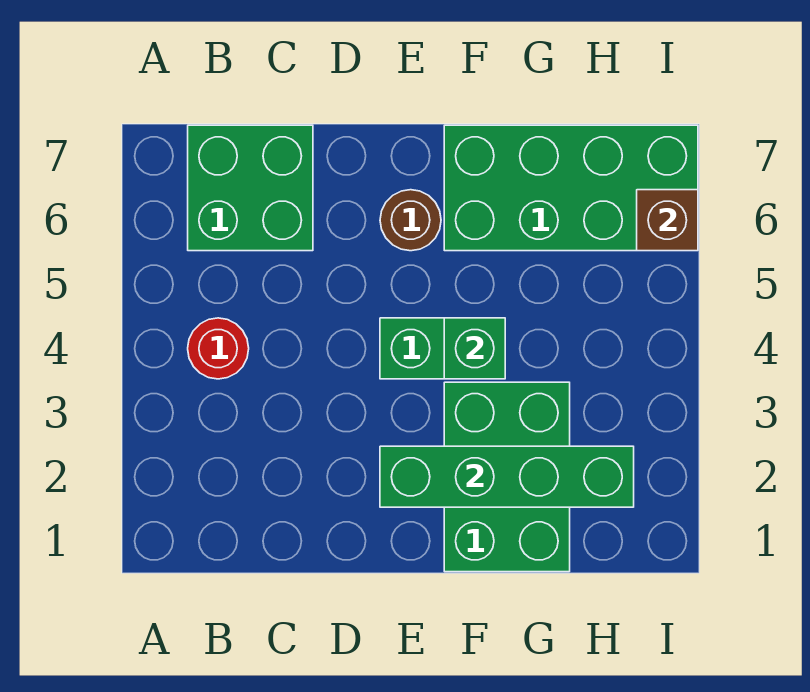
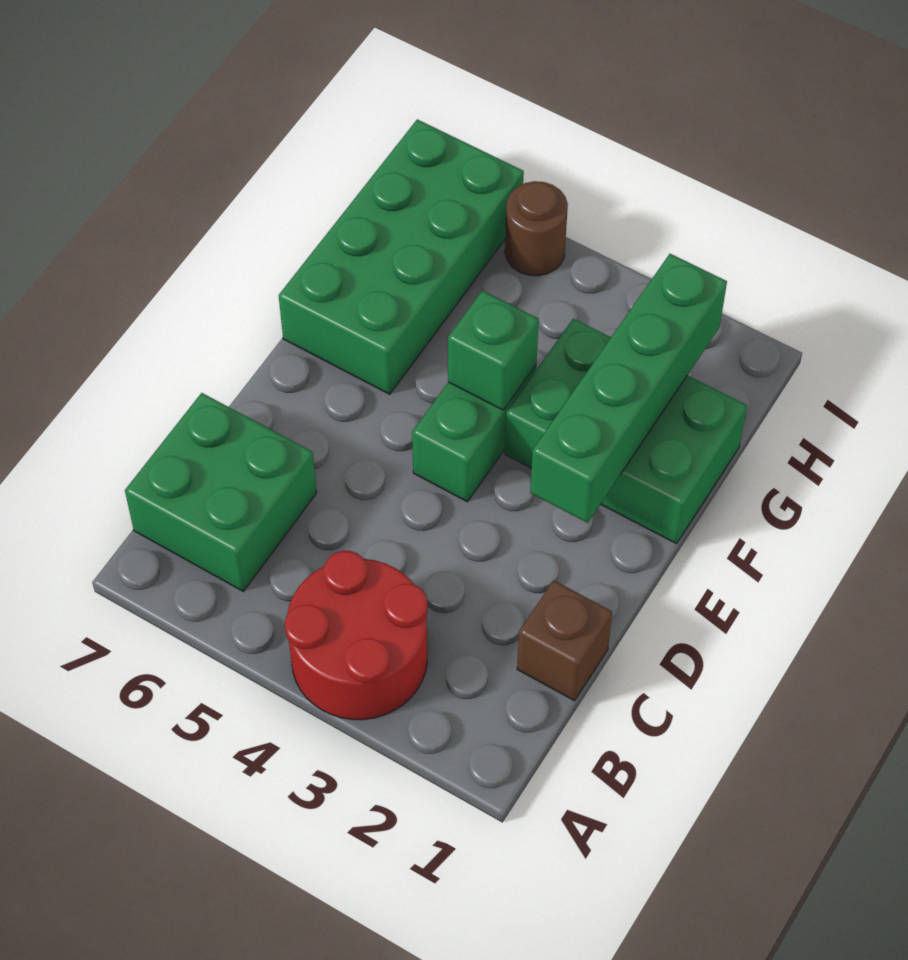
red round brick B4 level 1 -> red round brick A3:B4 level 1
brown round brick E6 level 1 -> brown round brick I5 level 1
brown brick I6 level 2 -> brown brick C1 level 1

